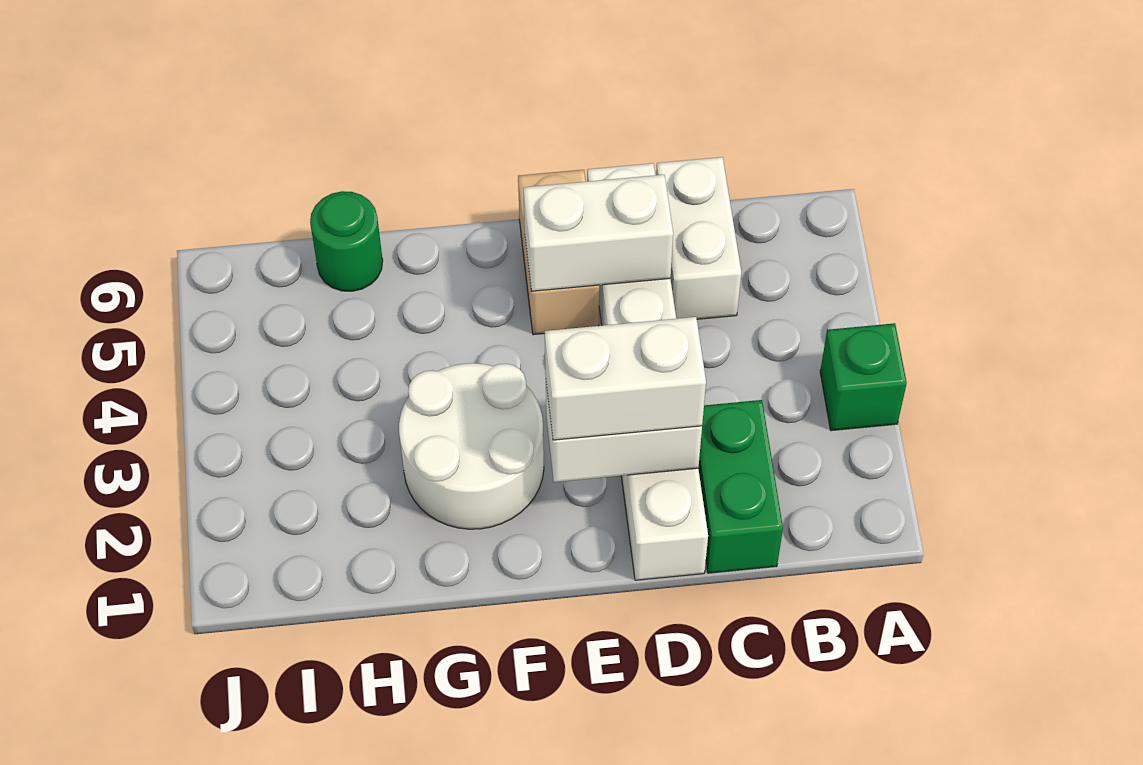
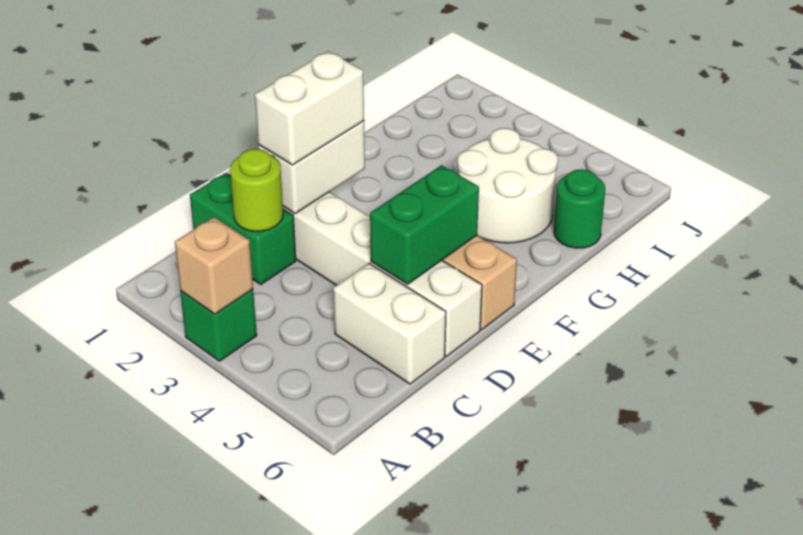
none -> tan brick A3 level 2
none -> lime round brick C2 level 2
white brick D5:E5 level 2 -> green brick D5:E5 level 2
white round brick F2:G3 level 1 -> white round brick G4:H5 level 1

